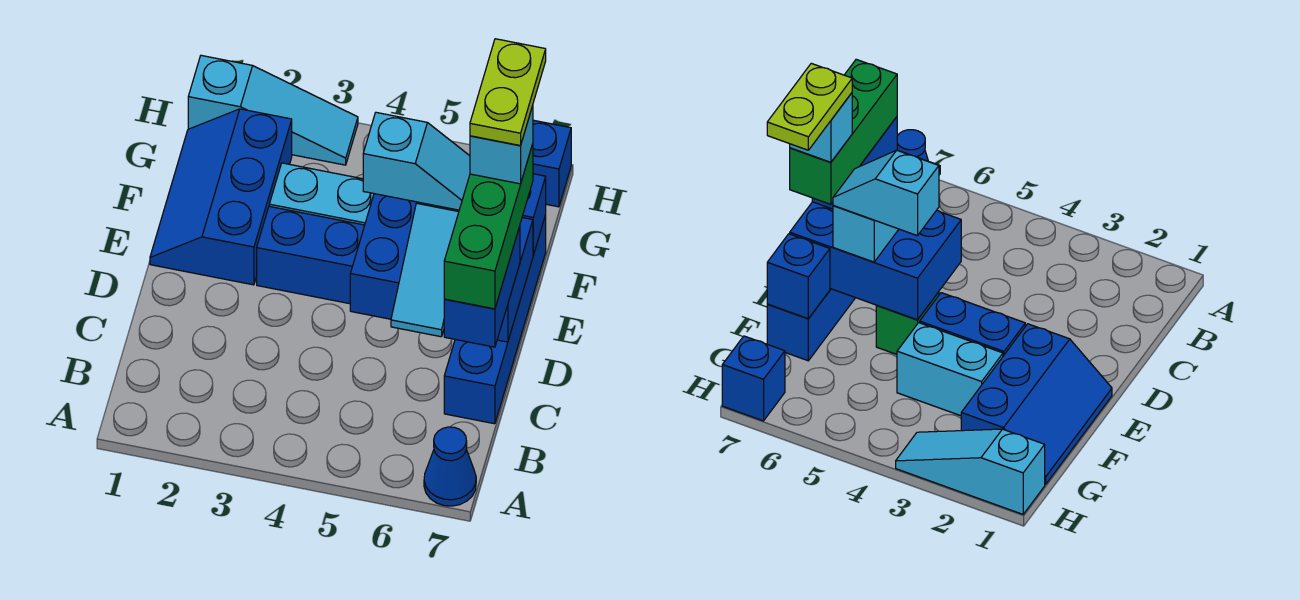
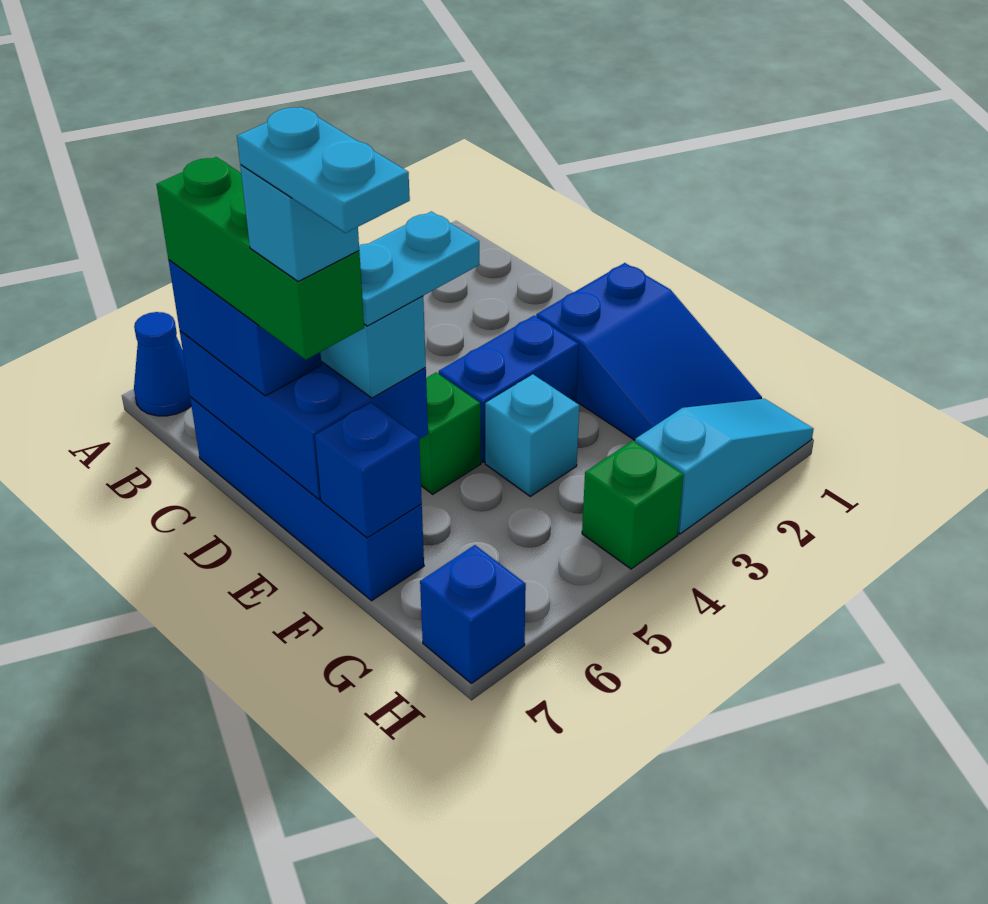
blue brick D5:E7 level 2 -> blue brick C6:E7 level 2
blue slope E1:G2 level 1 top 2 -> blue slope E1:G2 level 1 top E
cyan slope E5:E6 level 4 top 5 -> cyan plate E5:E6 level 4
lime plate E7:F7 level 6 -> cyan plate E7:F7 level 6
cyan brick F3:F4 level 1 -> cyan brick F4 level 1
cyan slope H1:H3 level 1 top 1 -> cyan slope H1:H3 level 1 top 3
none -> green brick H4 level 1

